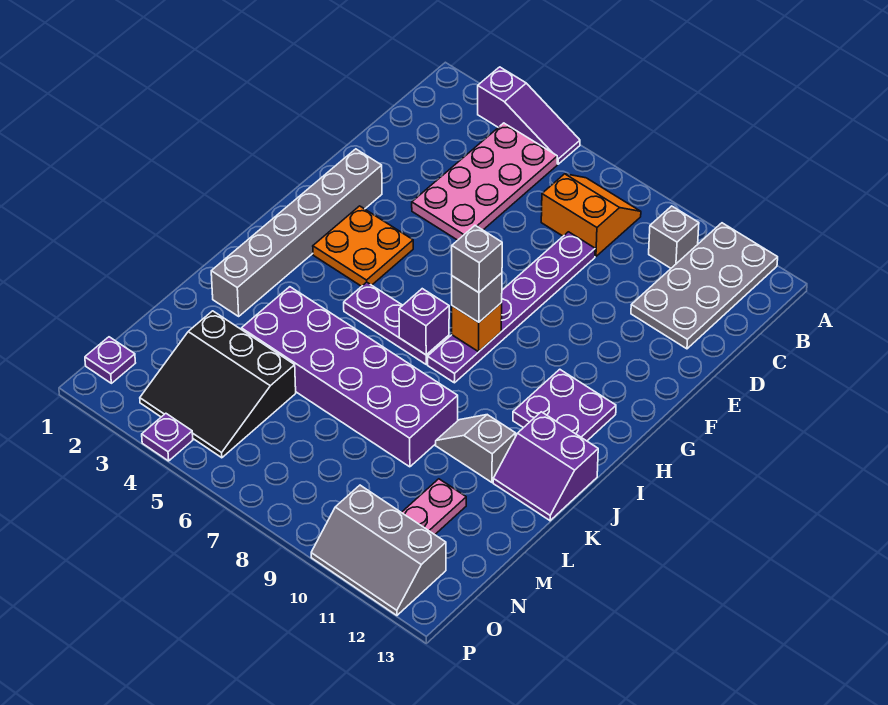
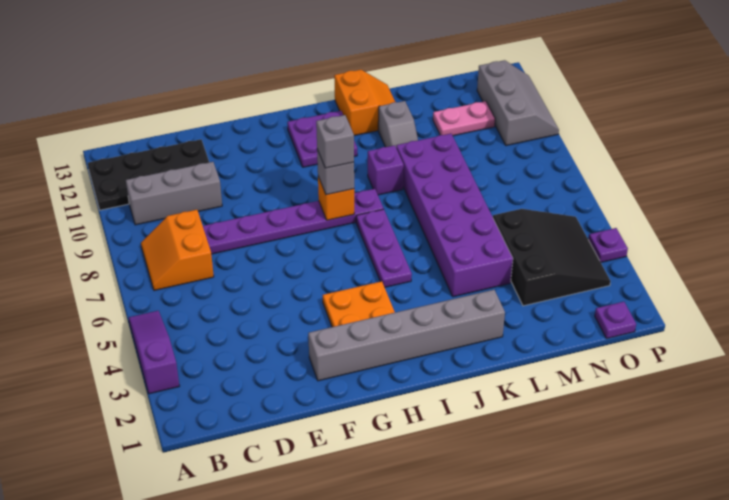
grey plate A11:D12 level 1 -> black plate A11:D12 level 1
pink plate B4:E5 level 1 -> none
grey brick B10 level 1 -> grey brick B10:D10 level 1
purple brick I7 level 2 -> purple brick J9 level 1
purple slope J12:K13 level 1 top J -> orange slope J12:K13 level 1 top J

